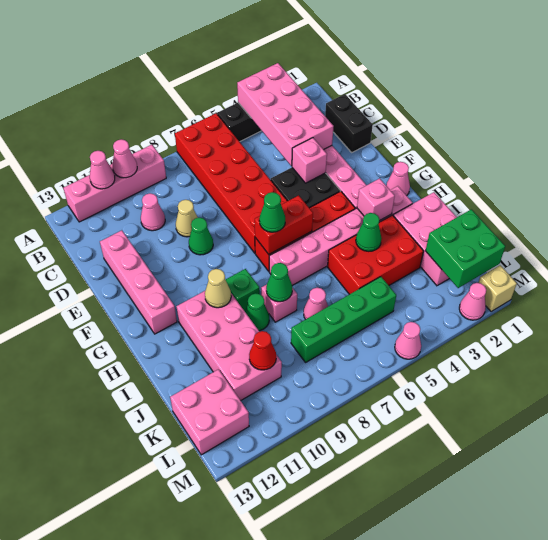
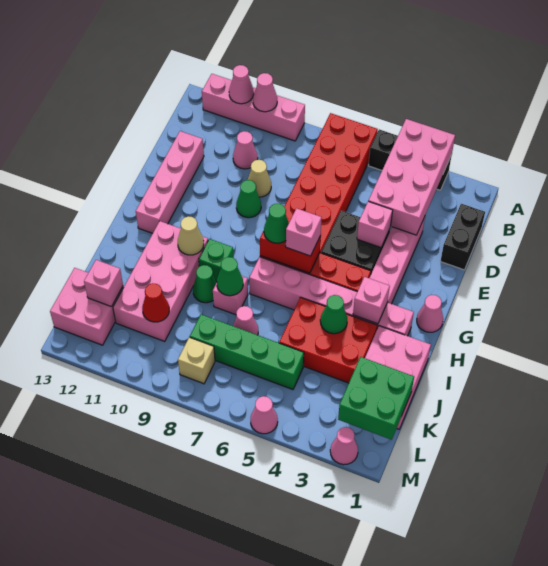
none -> pink brick G6 level 3
none -> pink brick K12 level 2
tan brick M1 level 1 -> tan brick L8 level 1

